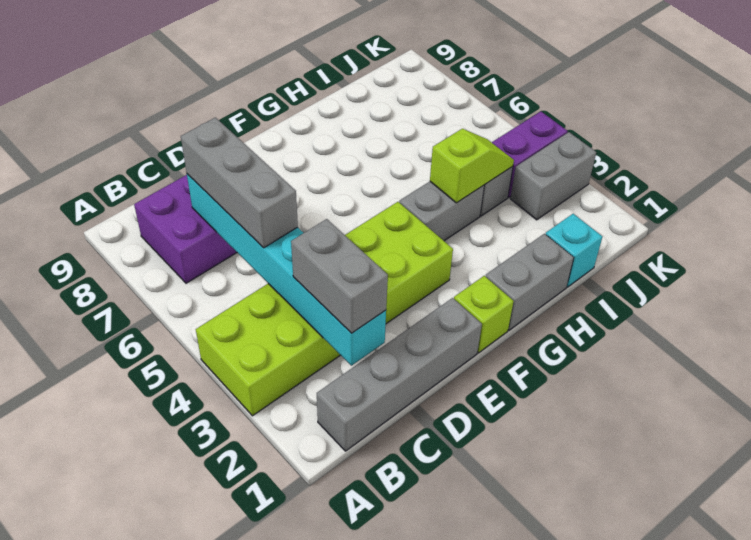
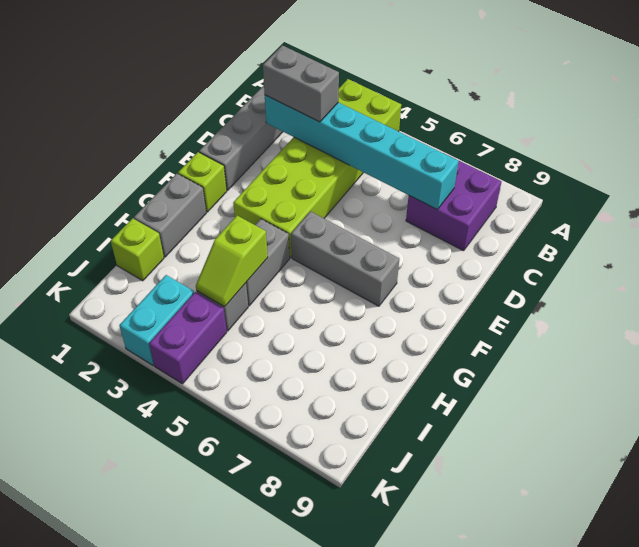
grey brick C5:C7 level 3 -> grey brick F5:F7 level 1
cyan brick I1 level 1 -> lime brick I1 level 1
grey brick J3:K3 level 1 -> cyan brick J3:K3 level 1

